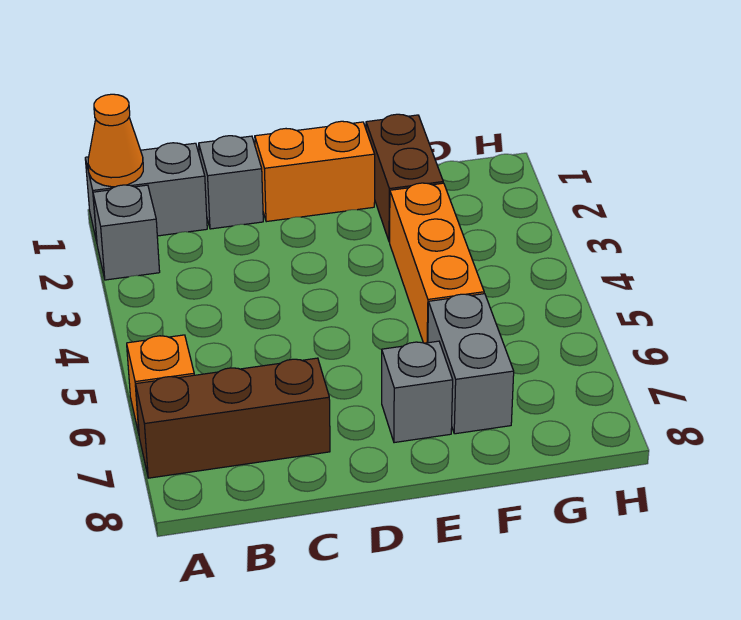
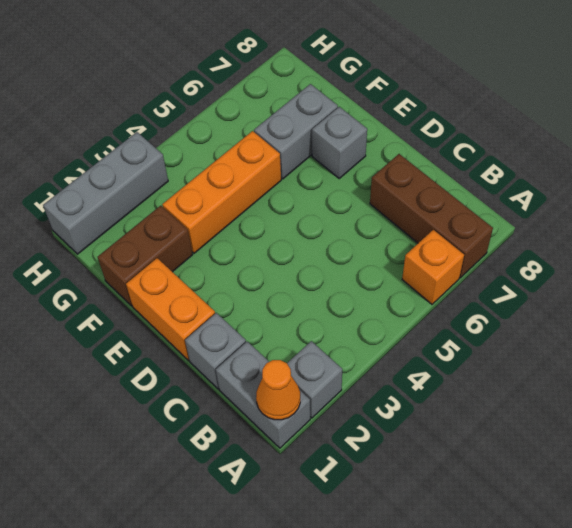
none -> grey brick H1:H3 level 1

